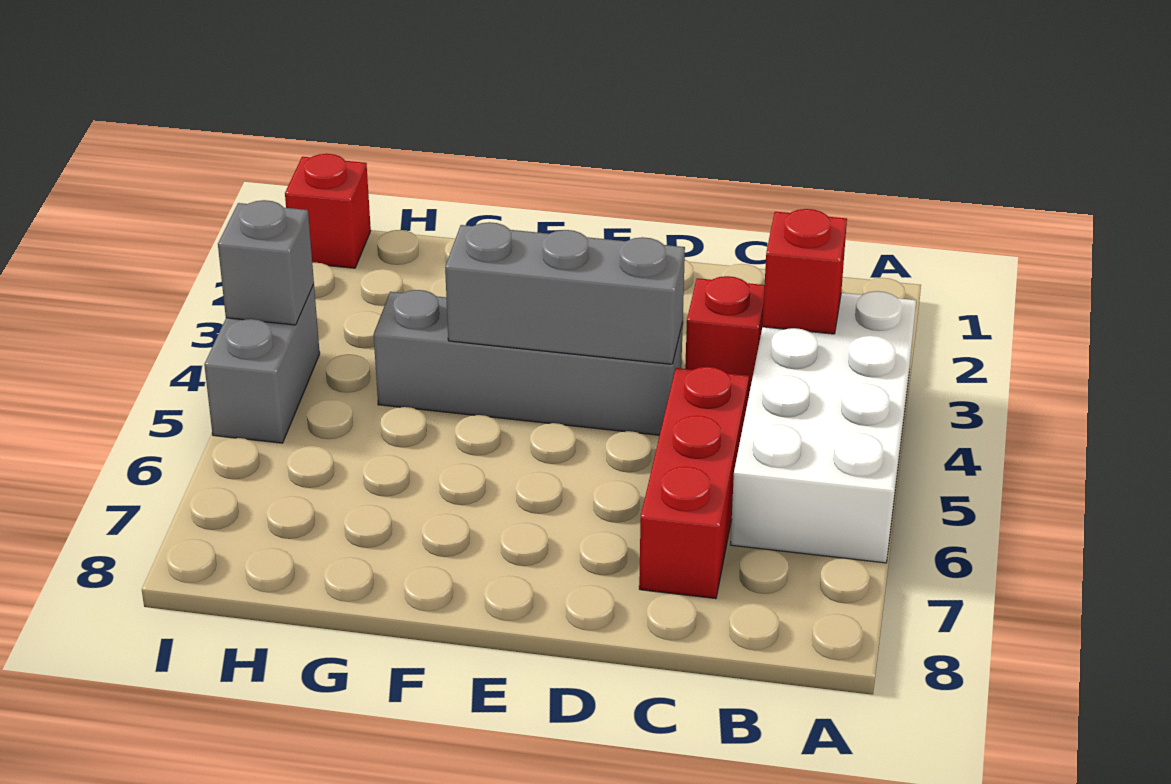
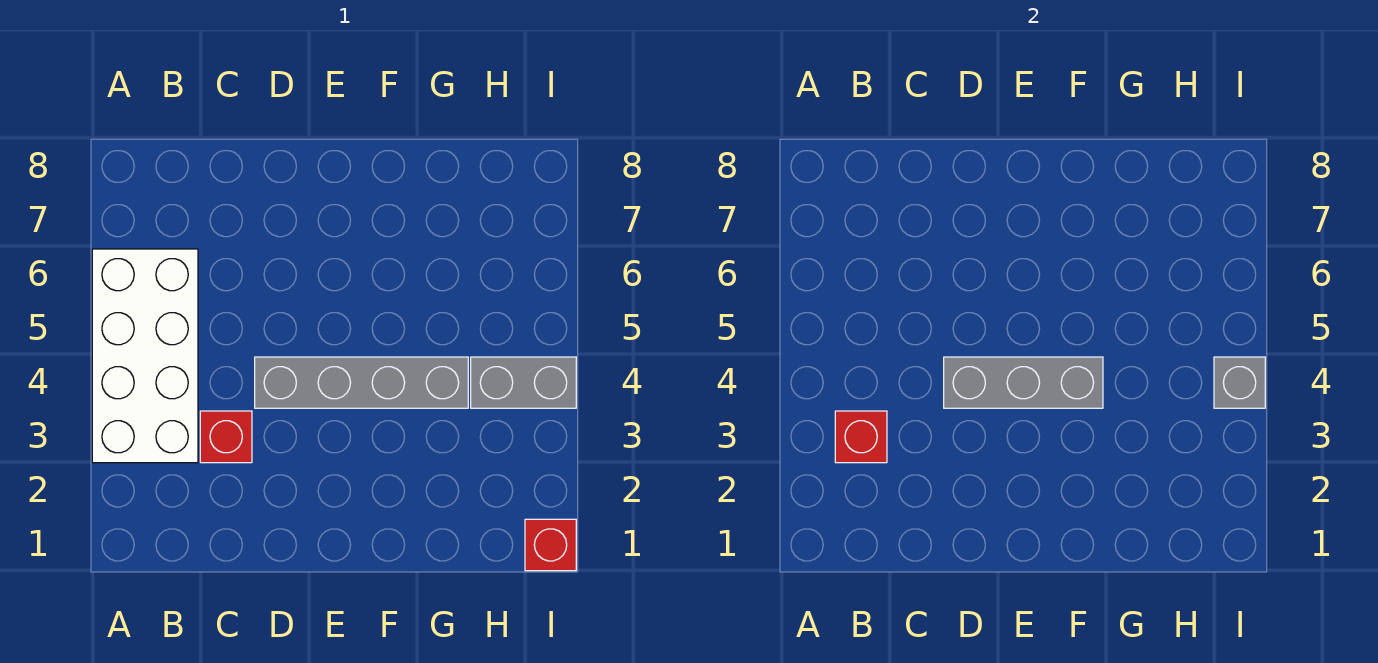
red brick C5:C7 level 1 -> none
grey brick I4:I5 level 1 -> grey brick H4:I4 level 1

